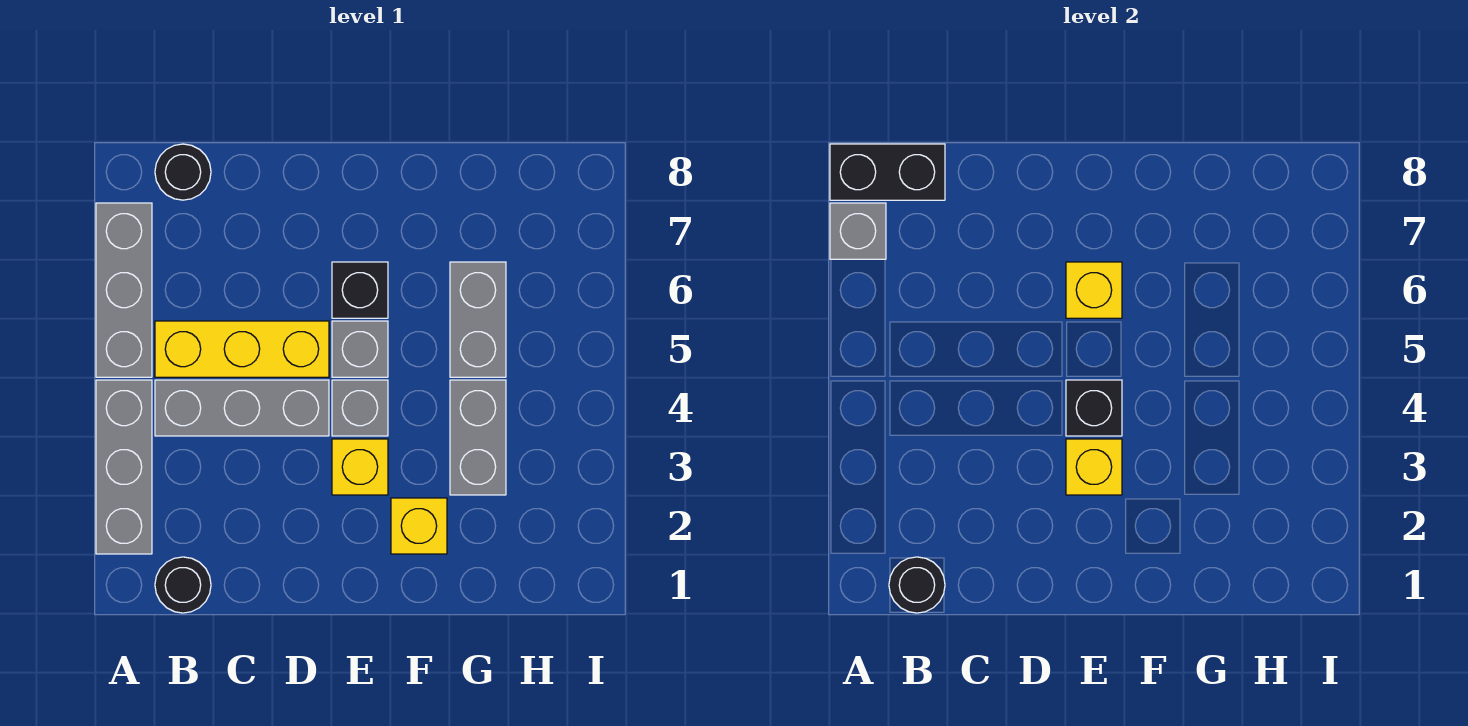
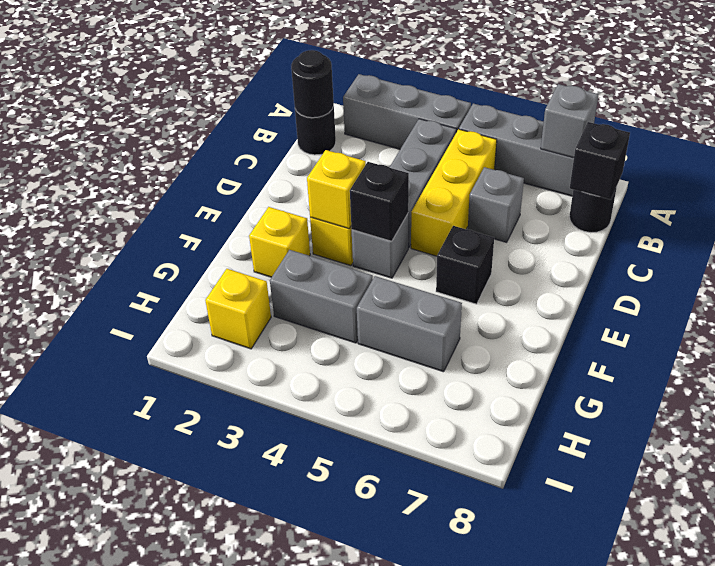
black brick A8:B8 level 2 -> black brick B8 level 2
grey brick E5 level 1 -> grey brick C6 level 1
yellow brick E6 level 2 -> yellow brick H2 level 1

